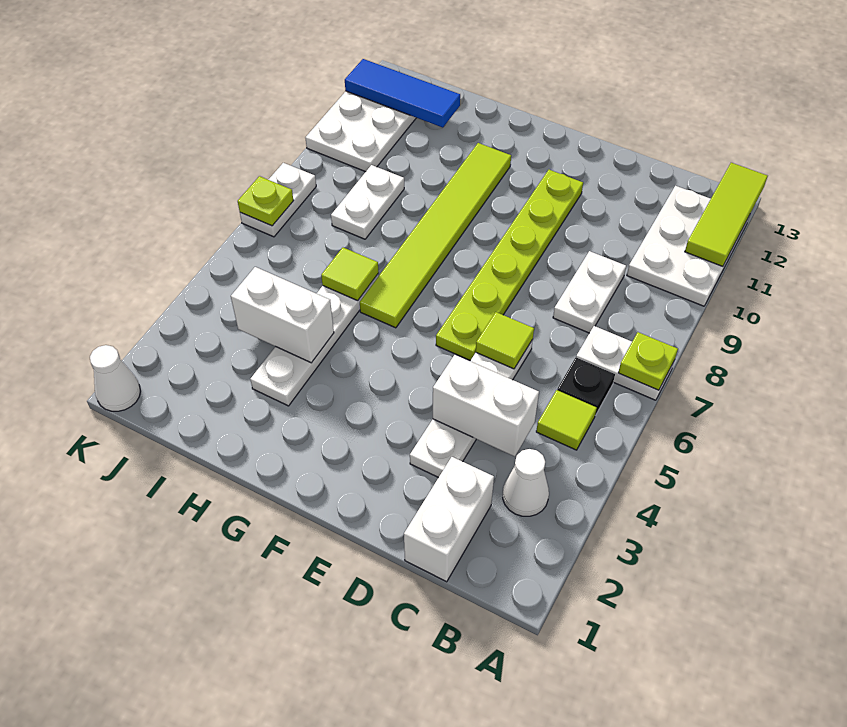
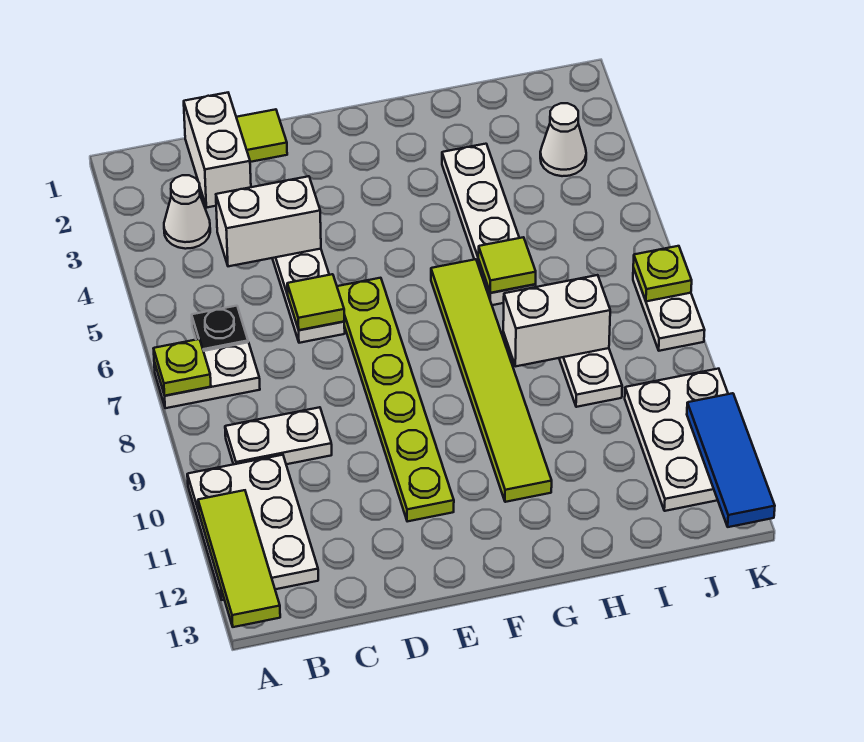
lime tile B5 level 1 -> lime tile D1 level 1
white plate C8:C9 level 1 -> white plate B9:C9 level 1
white brick H4:I4 level 2 -> white brick H8:I8 level 2
blue tile I12:K12 level 2 -> blue tile K11:K13 level 2
white cone K1 level 1 -> white cone J3 level 1

